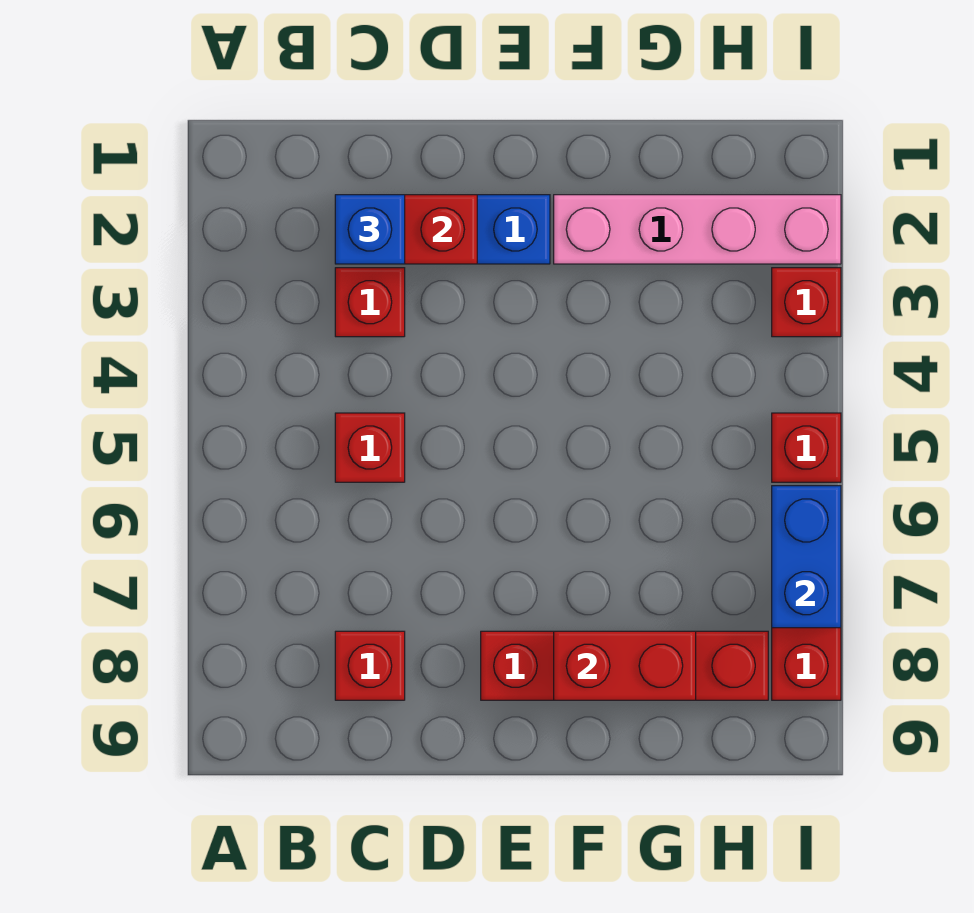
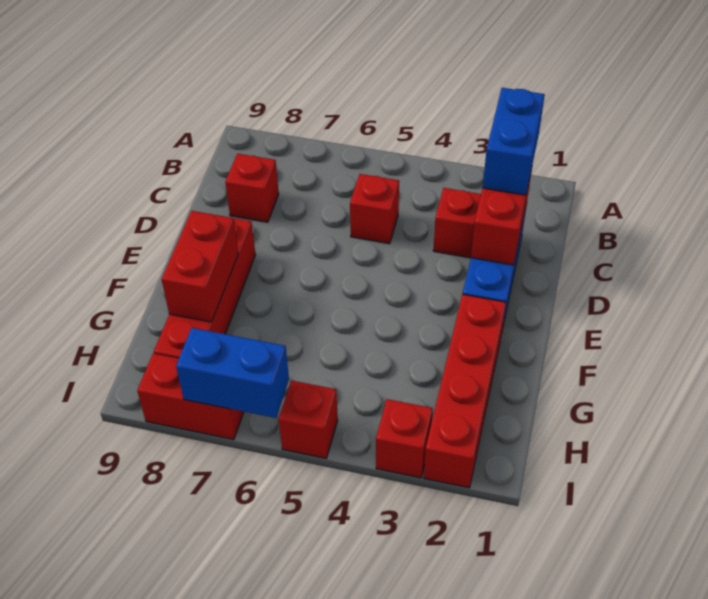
blue brick C2 level 3 -> blue brick B2:C2 level 3
pink brick F2:I2 level 1 -> red brick F2:I2 level 1

